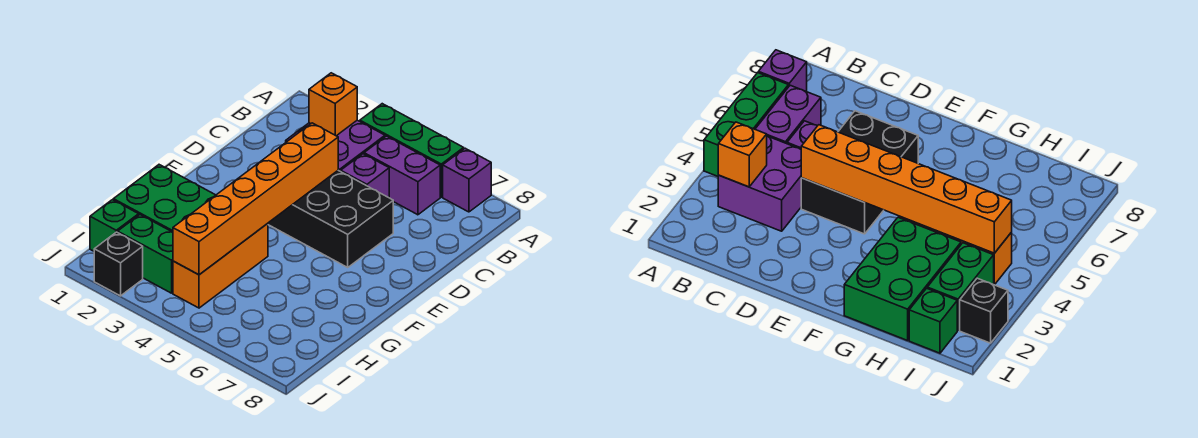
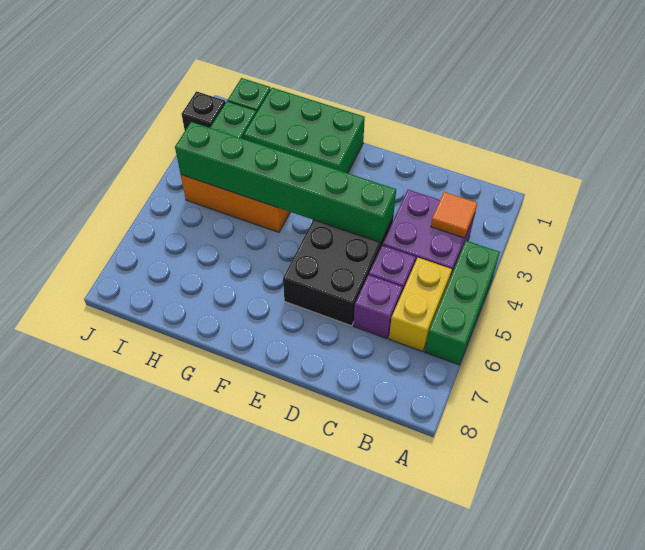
purple brick A7 level 1 -> purple brick C6 level 1
orange brick B3 level 2 -> orange tile B3 level 2
purple brick B5:B6 level 1 -> yellow brick B5:B6 level 1
orange brick D4:I4 level 2 -> green brick D4:I4 level 2
green brick G1:H3 level 1 -> green brick F1:H2 level 1

